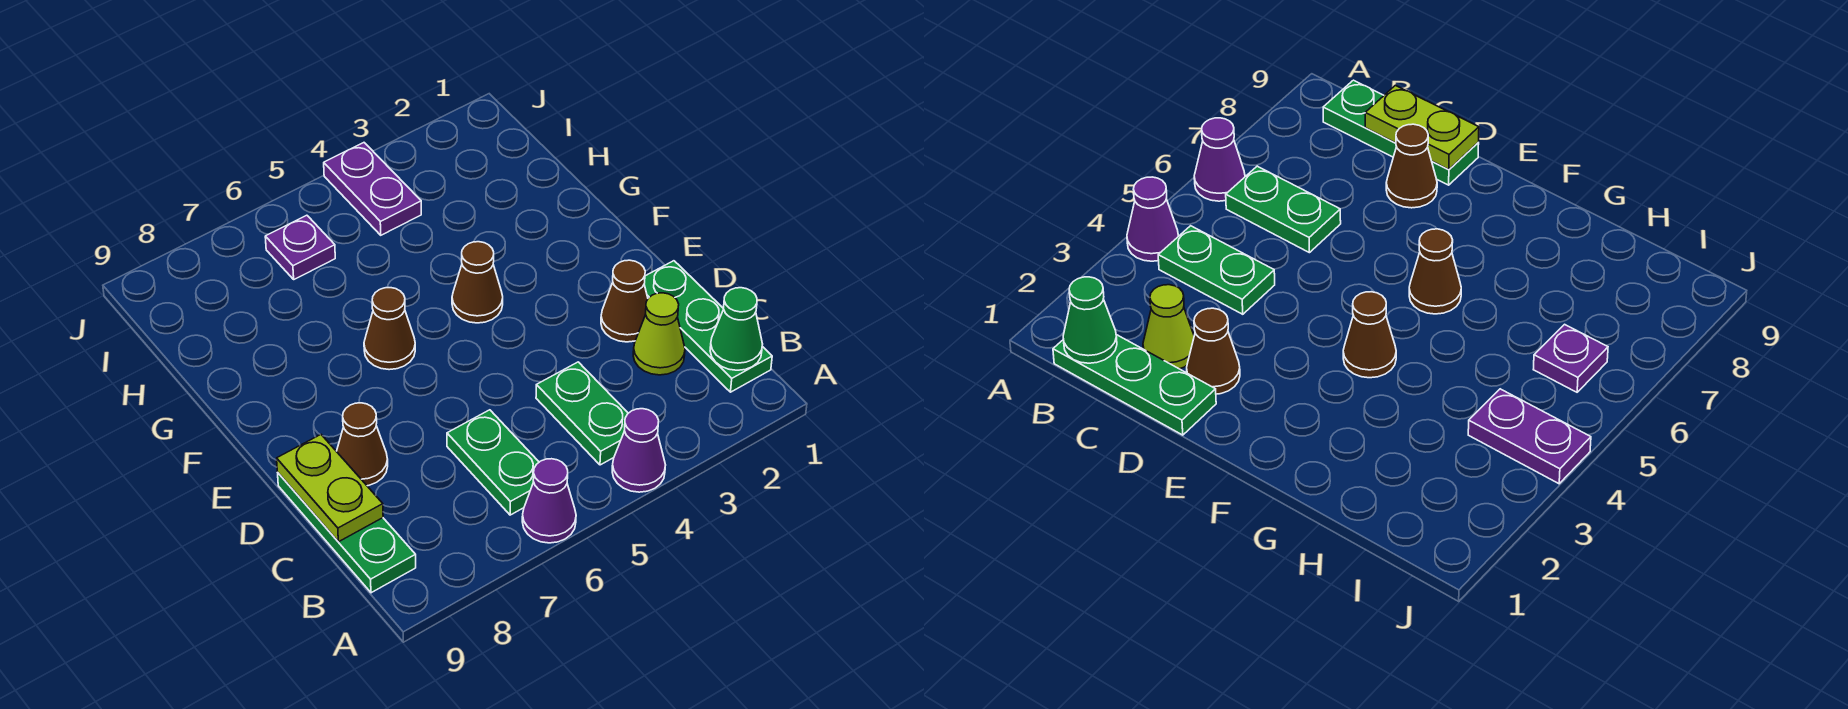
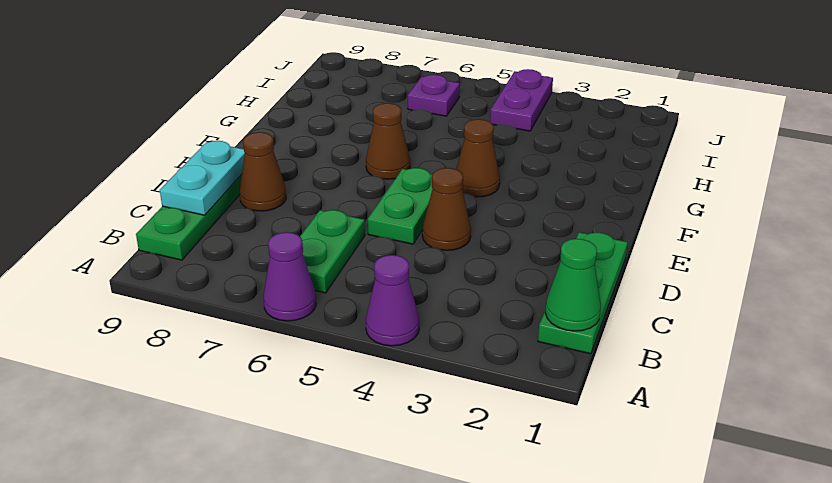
green plate B4:C4 level 1 -> green plate D5:E5 level 1
lime cone C2 level 1 -> none
lime plate C9:D9 level 2 -> cyan plate C9:D9 level 2
brown cone D2 level 1 -> brown cone D4 level 1

